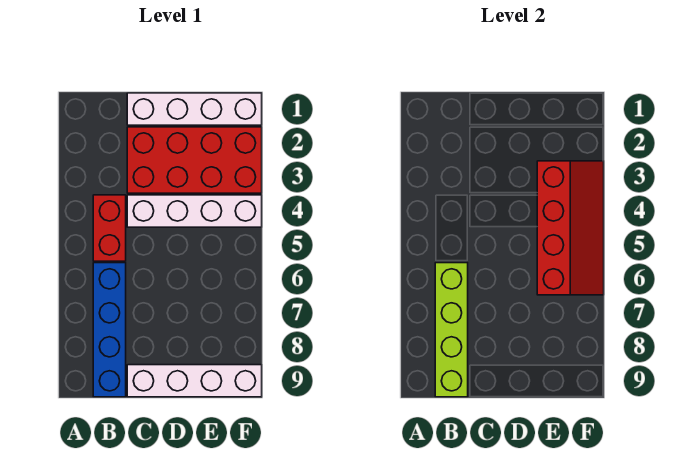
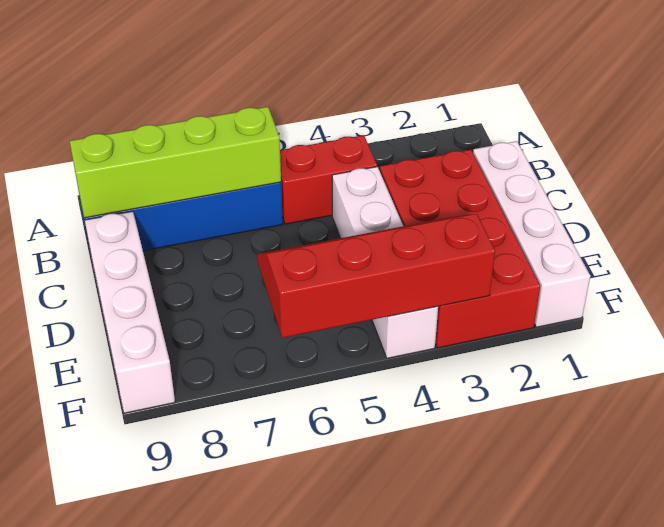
red slope E3:F6 level 2 top E -> red slope E3:F6 level 2 top F

